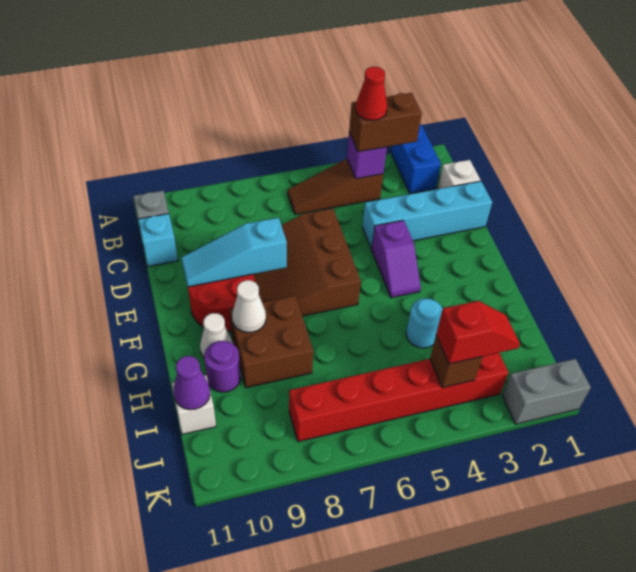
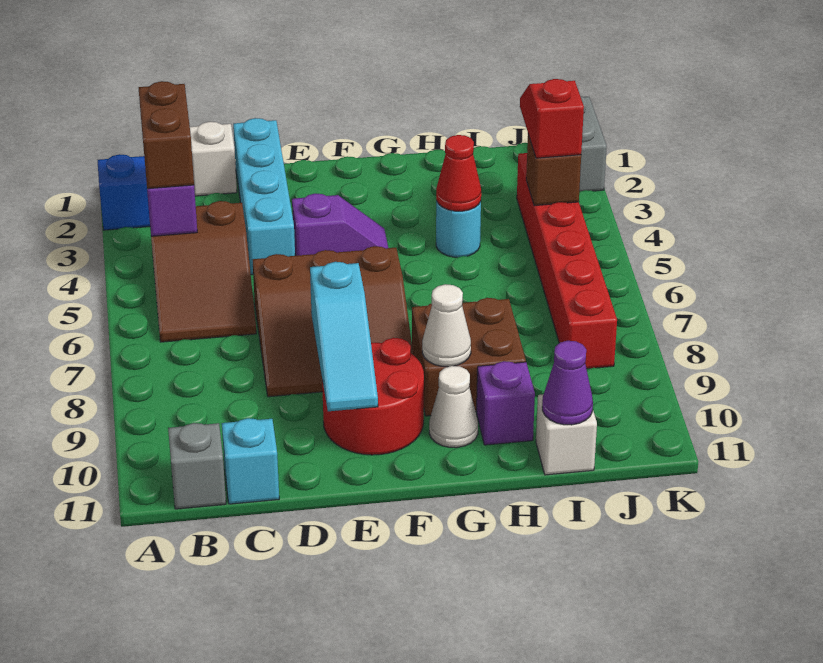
brown slope B4:B6 level 1 top 4 -> brown slope B4:C6 level 1 top 4
red cone B4 level 4 -> red cone H4 level 2
purple round brick H10 level 1 -> purple brick H10 level 1

